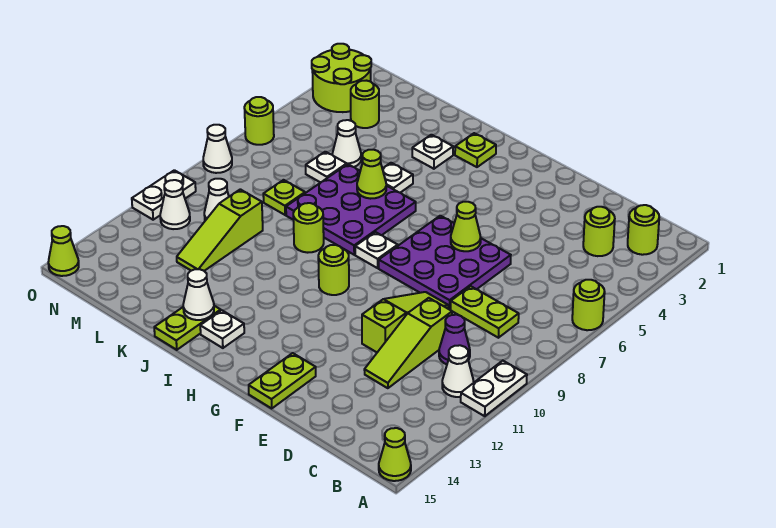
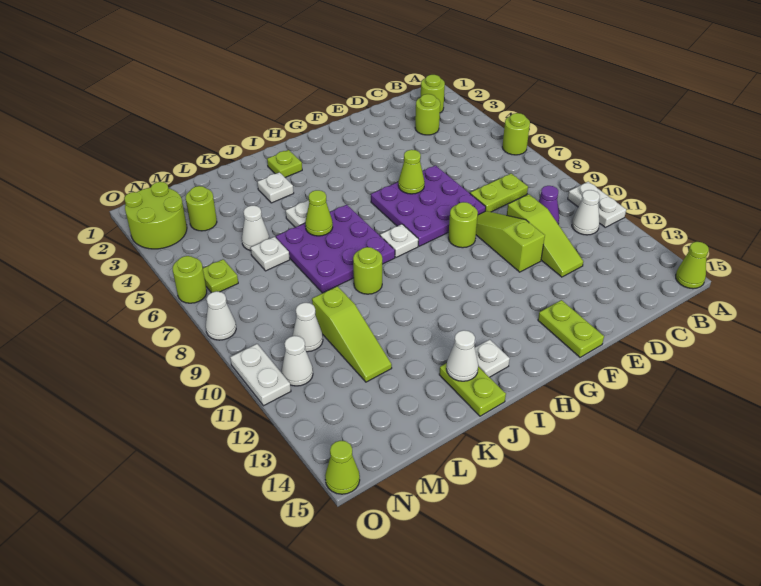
lime round brick H10 level 1 -> lime round brick F9 level 1
lime plate L8 level 1 -> lime plate N6 level 1

